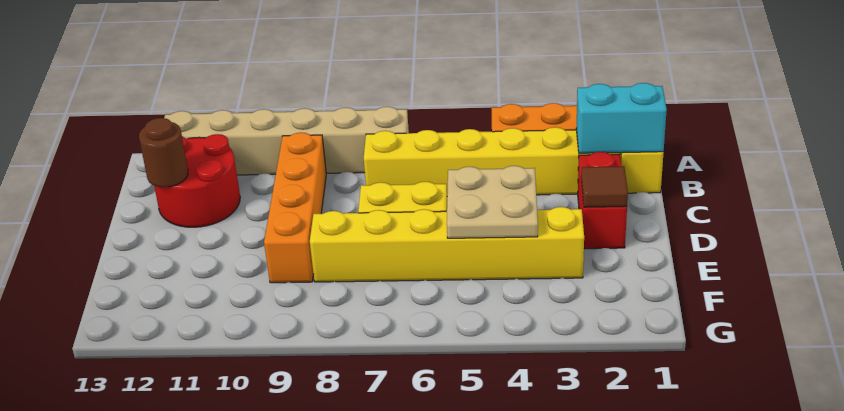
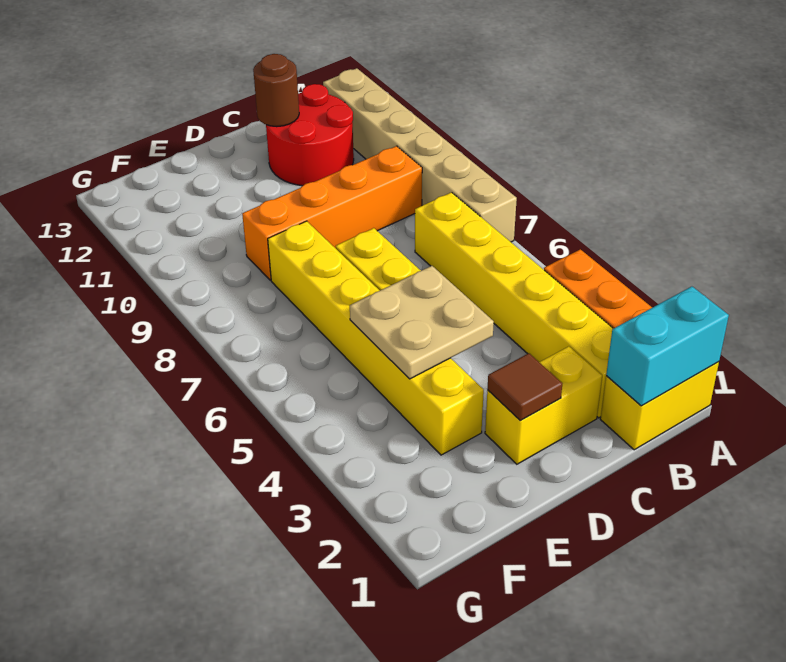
cyan brick B1:B2 level 2 -> cyan brick A1:B1 level 2
red brick C2:D2 level 1 -> yellow brick C2:D2 level 1

